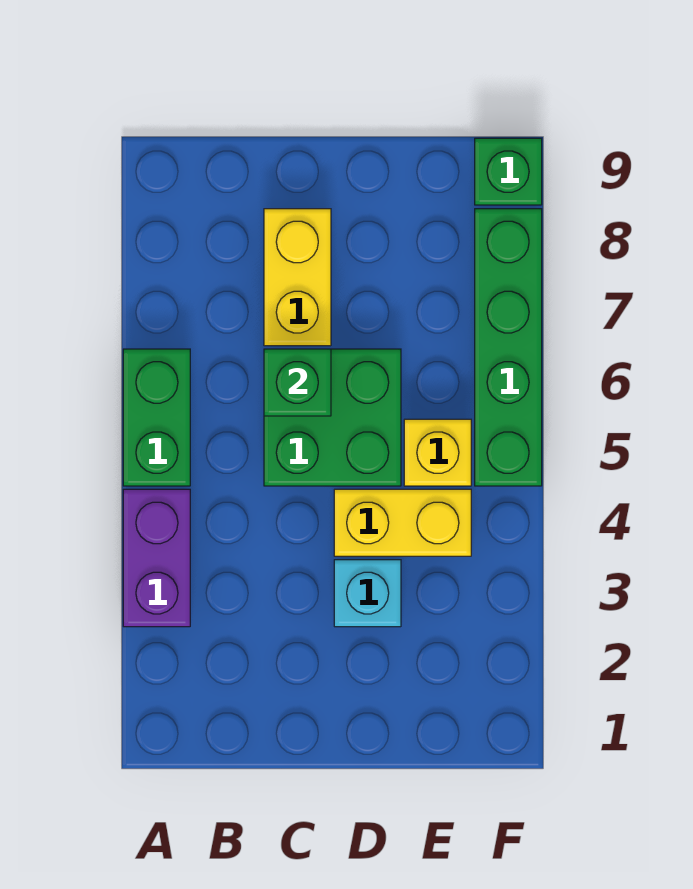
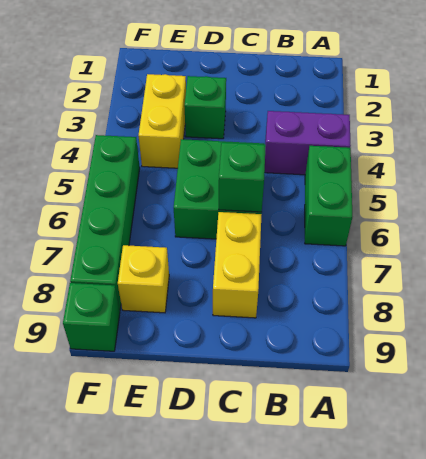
purple brick A3:A4 level 1 -> purple brick A4:B4 level 1
cyan brick D3 level 1 -> green brick D3 level 1
yellow brick D4:E4 level 1 -> yellow brick E3:E4 level 1
yellow brick E5 level 1 -> yellow brick E8 level 1

